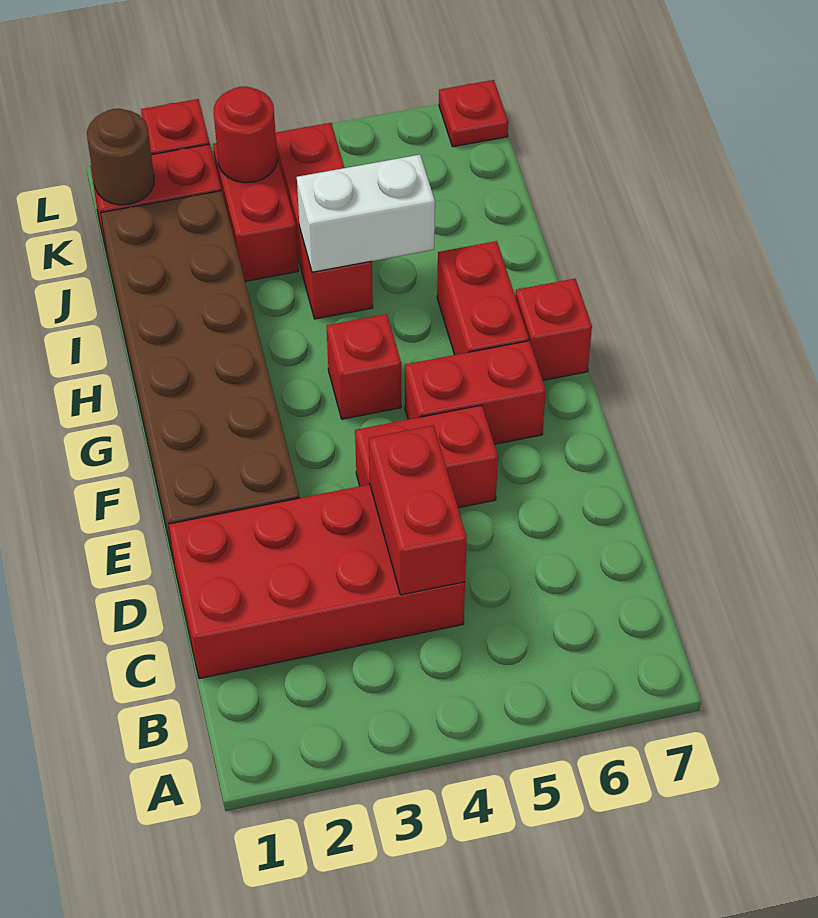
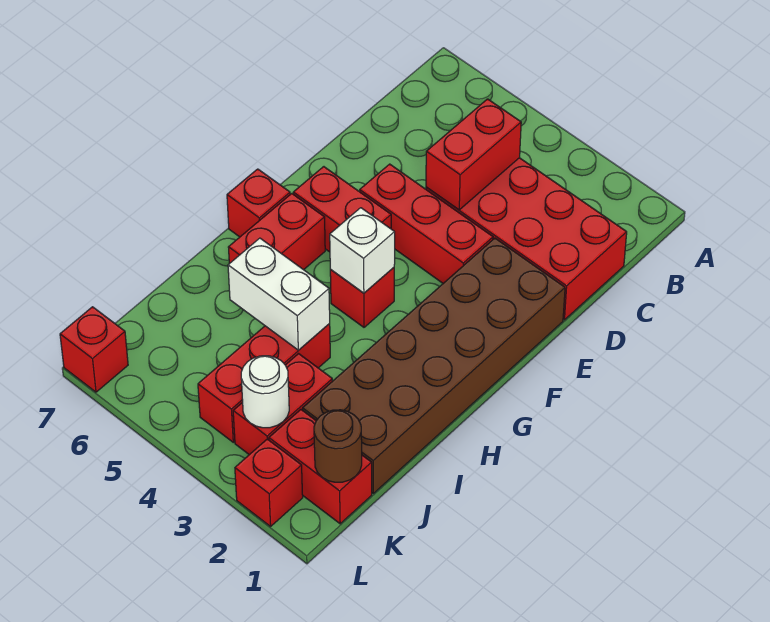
red brick E4:E5 level 1 -> red brick E3:E5 level 1
none -> white brick G4 level 2
red round brick K3 level 2 -> white round brick K3 level 2
red plate L7 level 1 -> red brick L7 level 1

